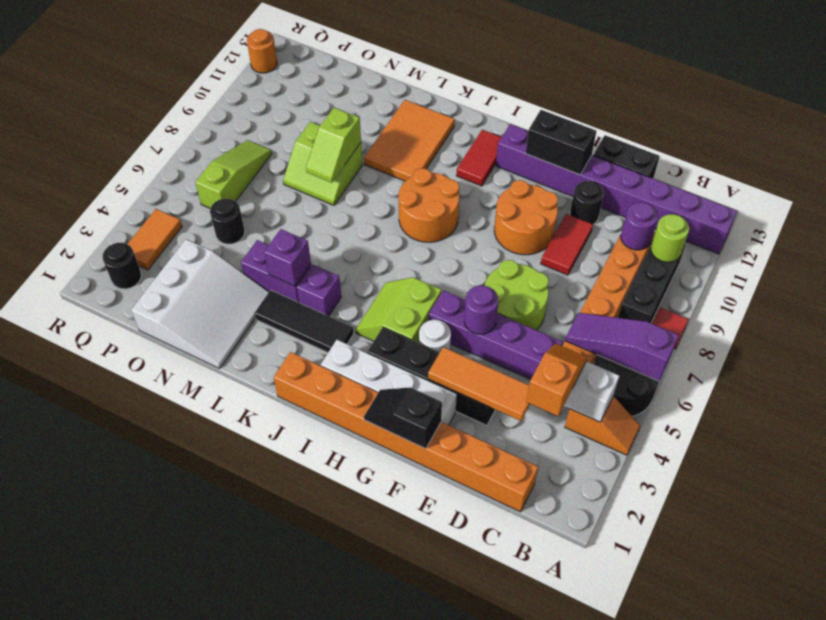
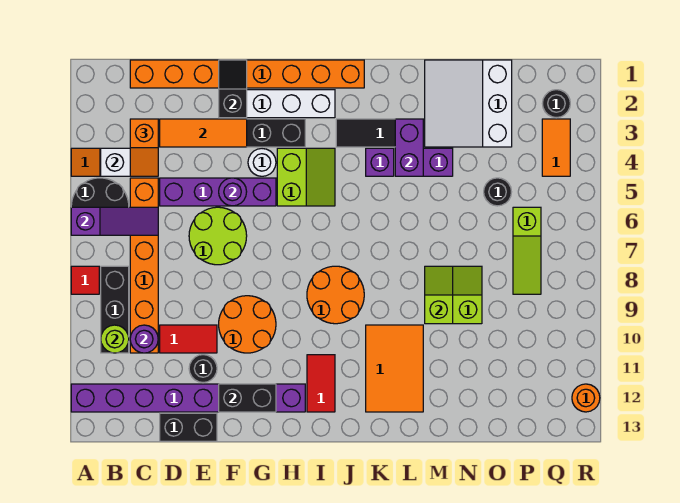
red tile E9:E10 level 1 -> red tile D10:E10 level 1
black slope F1:G1 level 2 top F -> black slope F1:F2 level 2 top 2
purple brick L4 level 2 -> purple brick L3:L4 level 2

